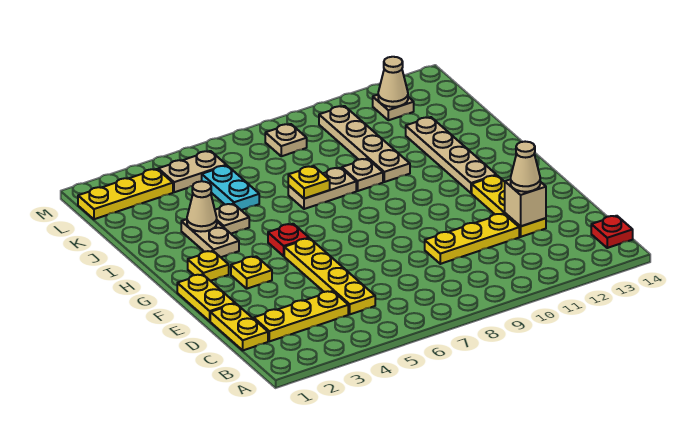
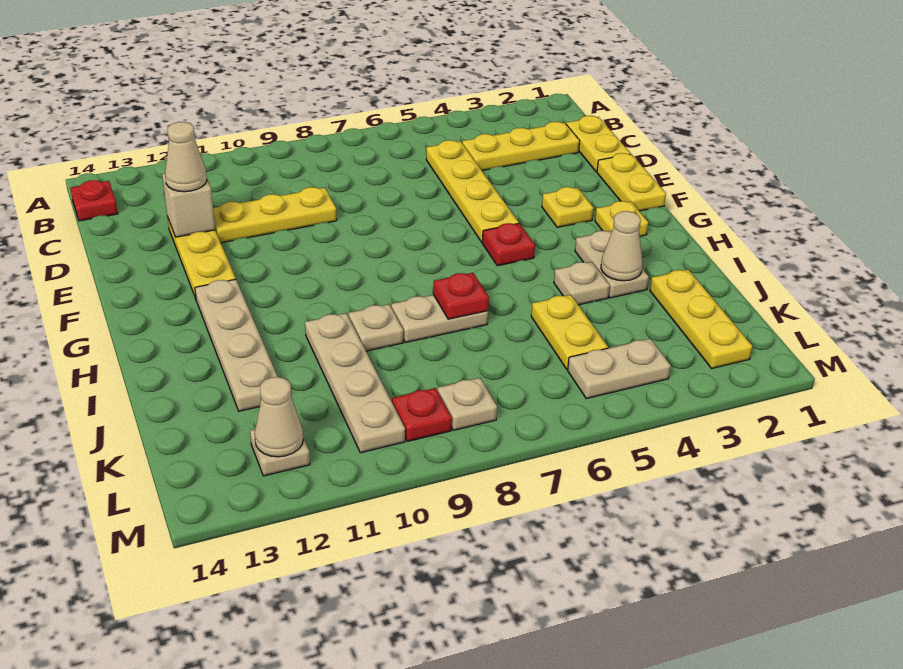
yellow plate I7 level 2 -> red plate I7 level 2
cyan plate J5:K5 level 1 -> yellow plate J5:K5 level 1
yellow plate L1:L3 level 1 -> yellow plate J2:L2 level 1
none -> red plate L9 level 1

